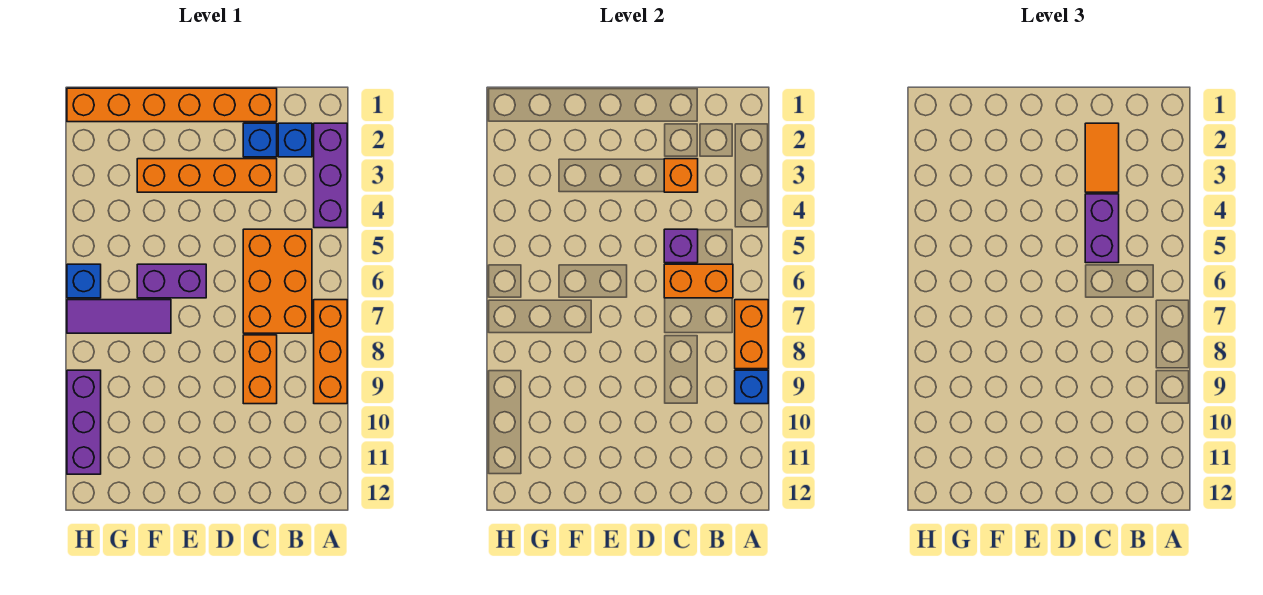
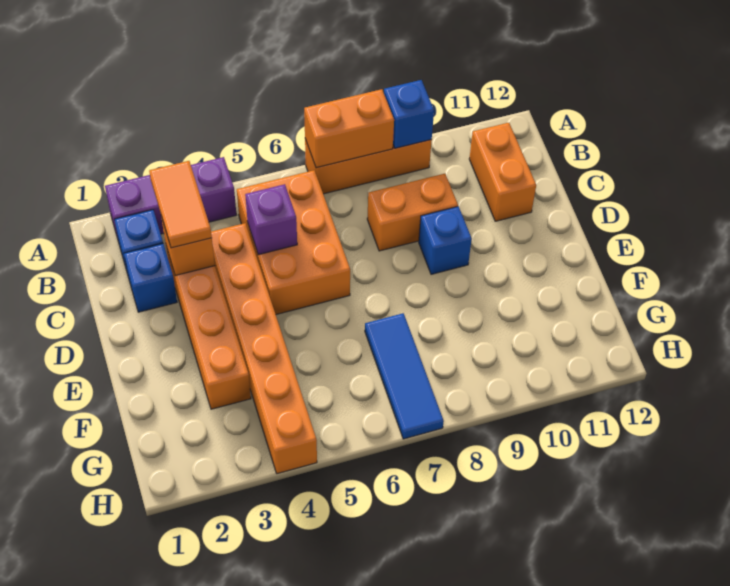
orange brick B5:C7 level 1 -> orange brick B5:D6 level 1
orange brick B6:C6 level 2 -> orange brick B11:C11 level 1
orange brick C1:H1 level 1 -> orange brick C4:H4 level 1
orange tile C2:C3 level 3 -> orange tile B3:C3 level 3
purple brick C4:C5 level 3 -> none
purple brick E6:F6 level 1 -> none
purple tile F7:H7 level 1 -> blue tile F7:H7 level 1
blue brick H6 level 1 -> blue brick D9 level 1
purple brick H9:H11 level 1 -> none

